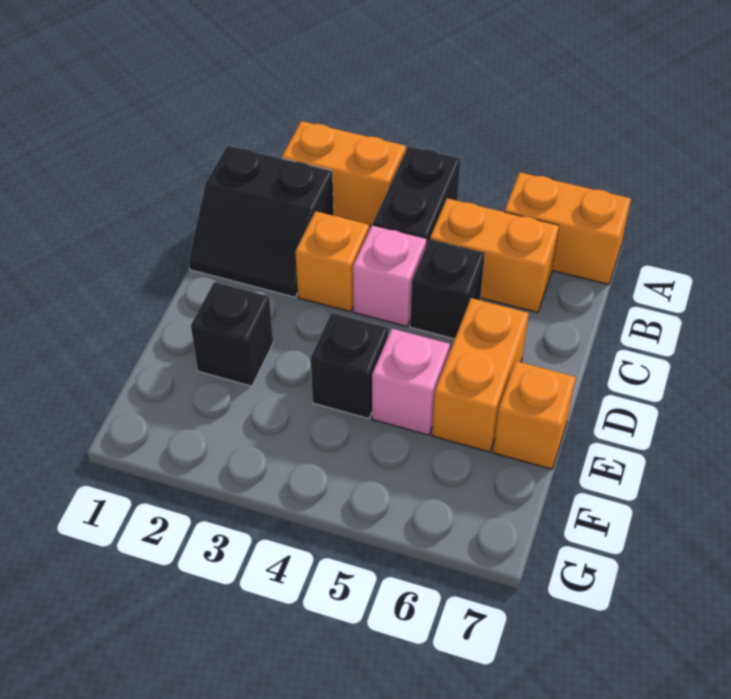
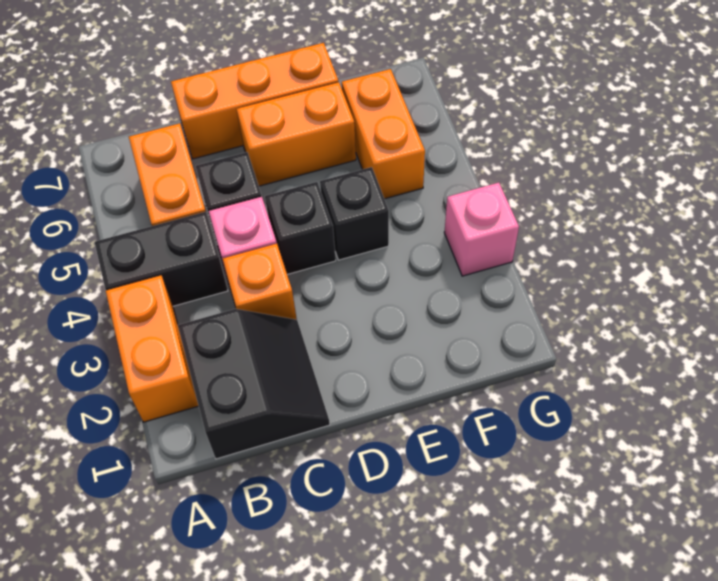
orange brick A6:A7 level 1 -> orange brick F5:F6 level 1
black brick E2 level 1 -> black brick D4 level 1
pink brick E5 level 1 -> pink brick G3 level 1
orange brick E7 level 1 -> orange brick C7:E7 level 1

